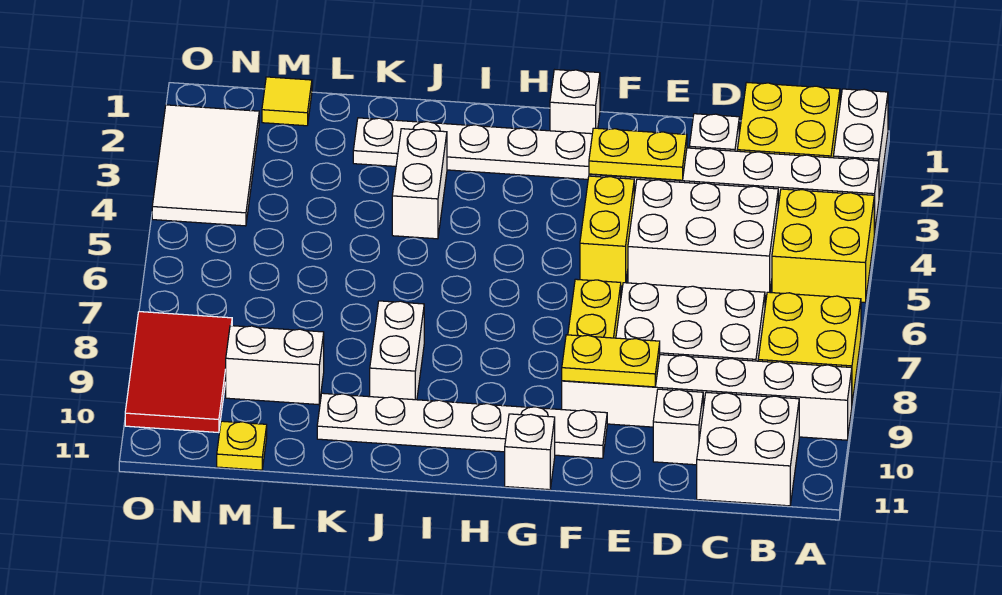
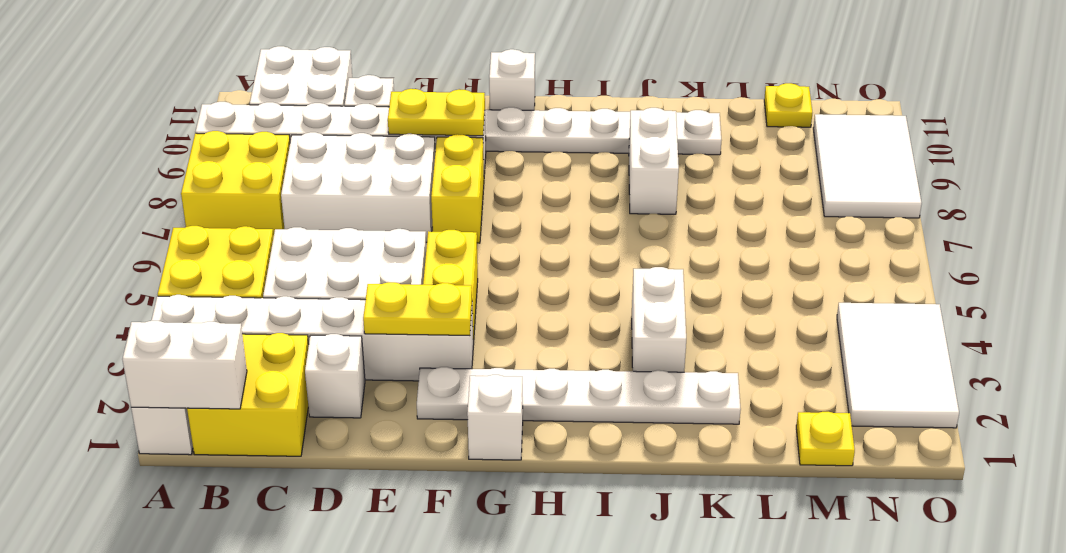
white brick L9:M9 level 1 -> white brick A1:B1 level 2
yellow tile M1 level 1 -> yellow plate M1 level 1
red tile N8:O10 level 1 -> white tile N8:O10 level 1

